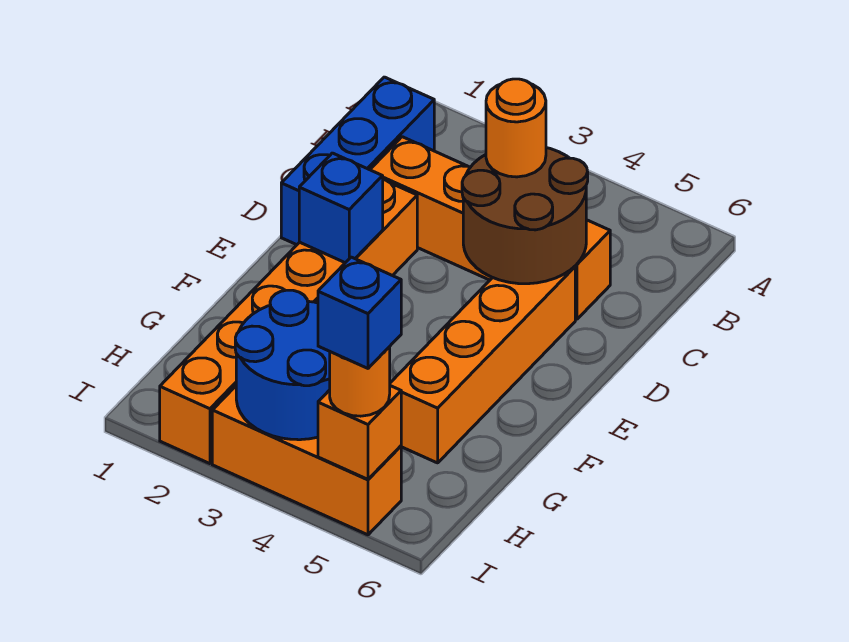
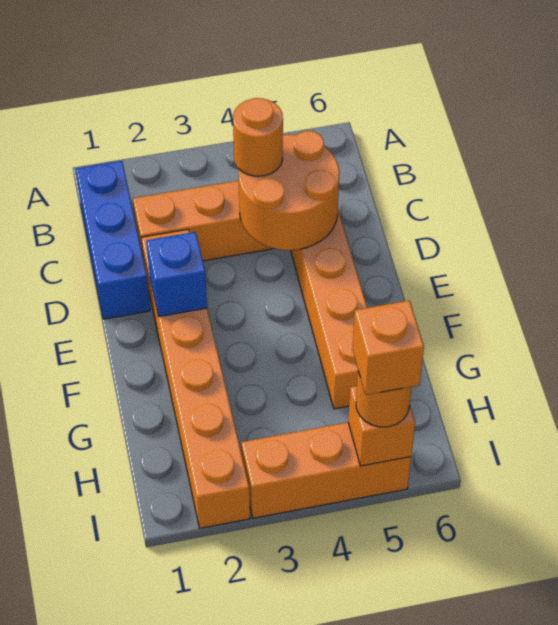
brown round brick C4:D5 level 2 -> orange round brick C4:D5 level 2
blue round brick H3:I4 level 2 -> none
blue brick I5 level 4 -> orange brick I5 level 4

